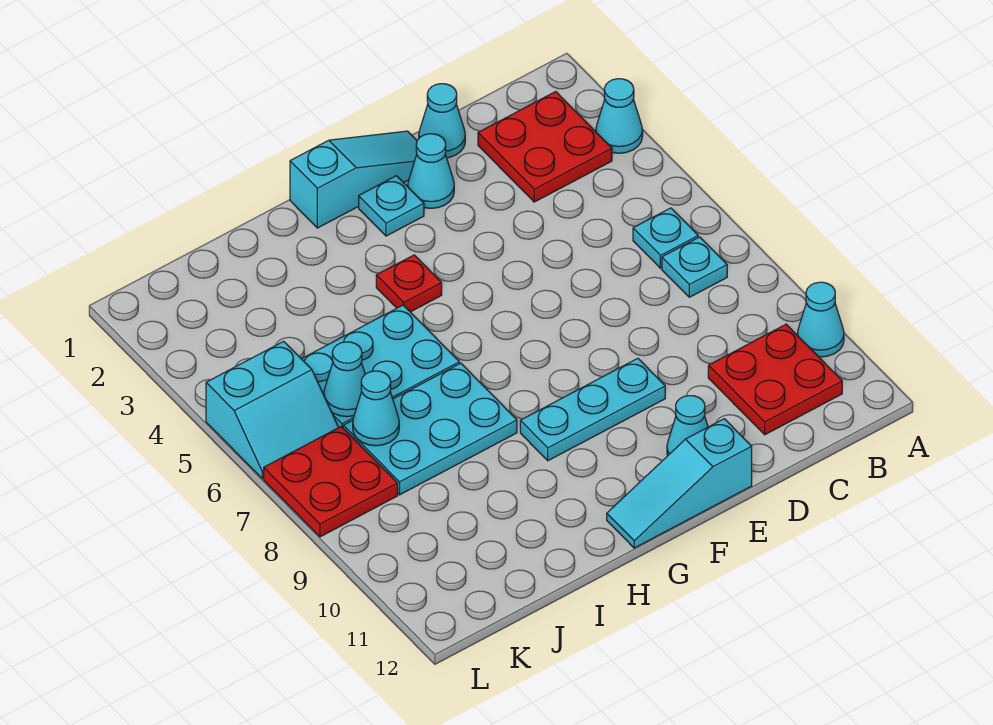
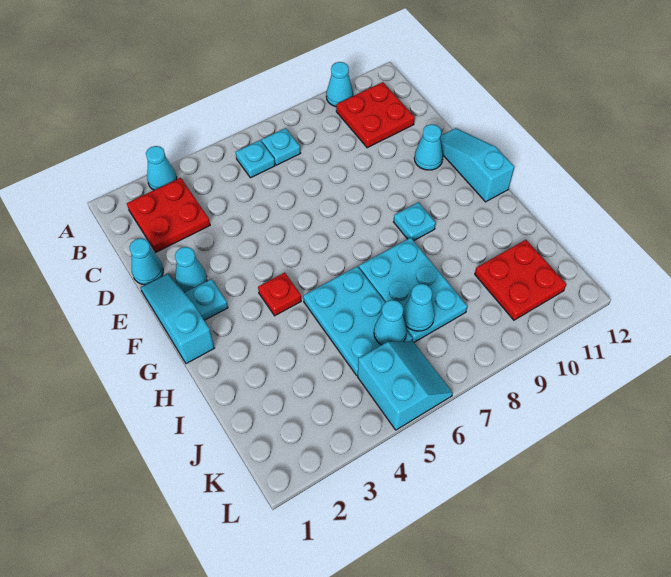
cyan plate E9:G9 level 1 -> cyan plate G9 level 1
cyan slope E12:G12 level 1 top E -> cyan slope E12:G12 level 1 top G
red plate K7:L8 level 1 -> red plate J10:K11 level 1

